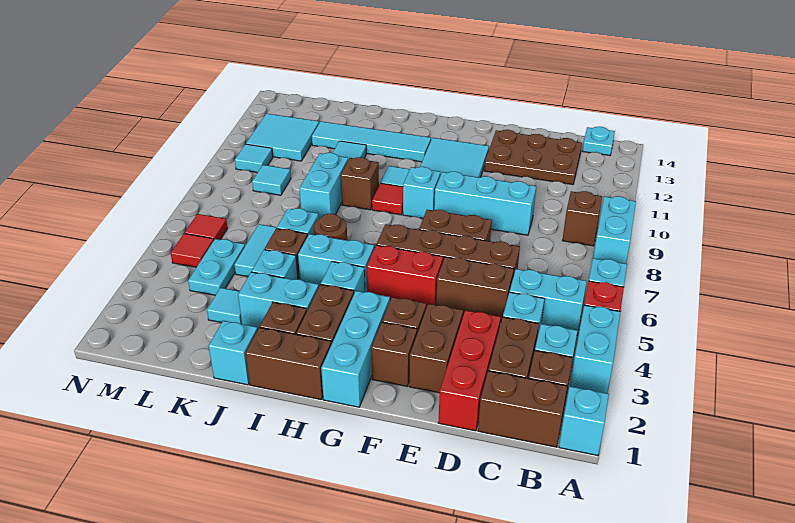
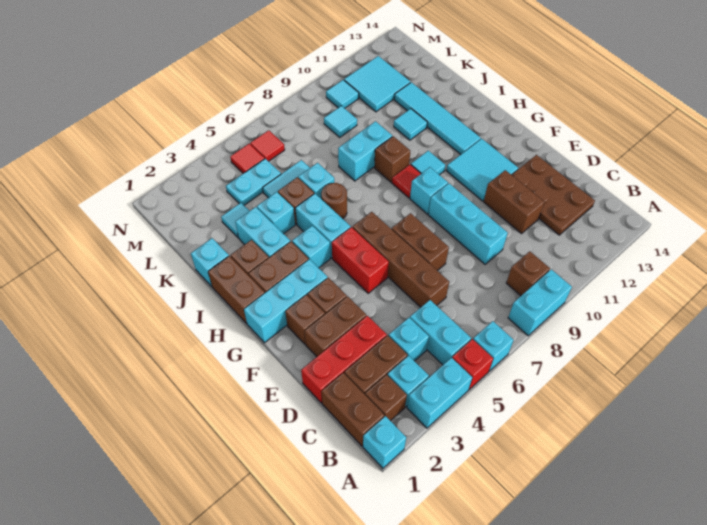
cyan plate B14 level 1 -> none
brown brick D5:E5 level 1 -> brown brick D11:E11 level 1

